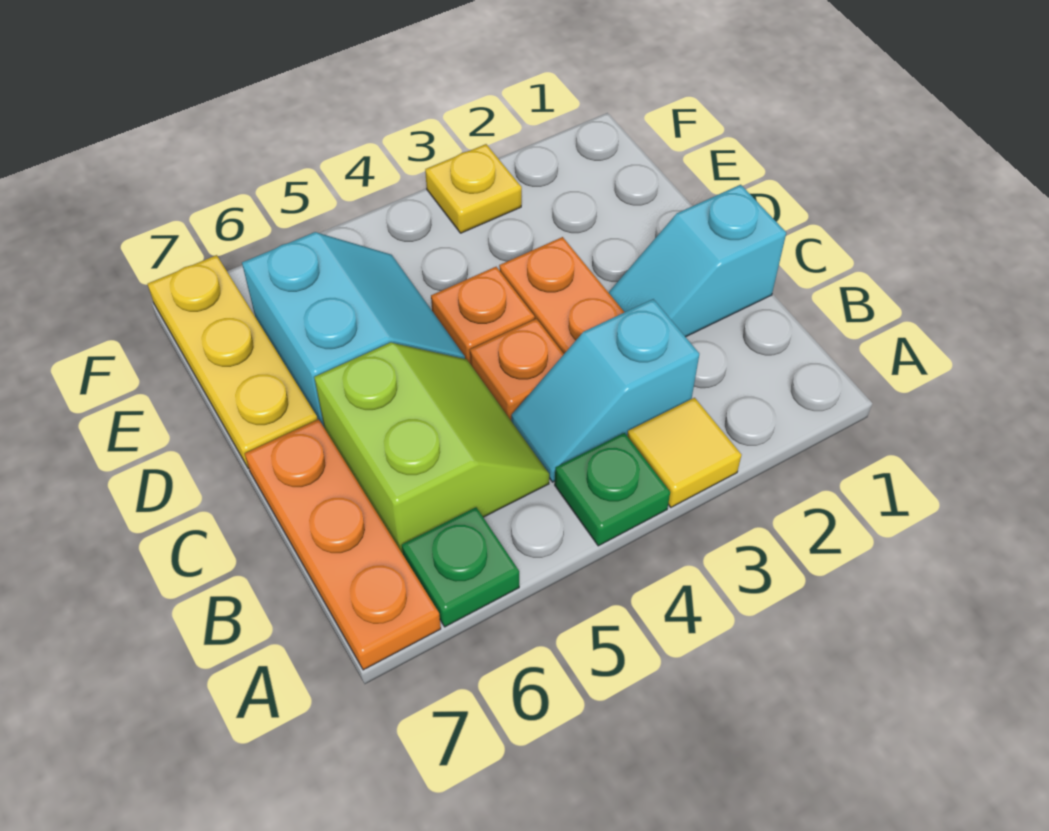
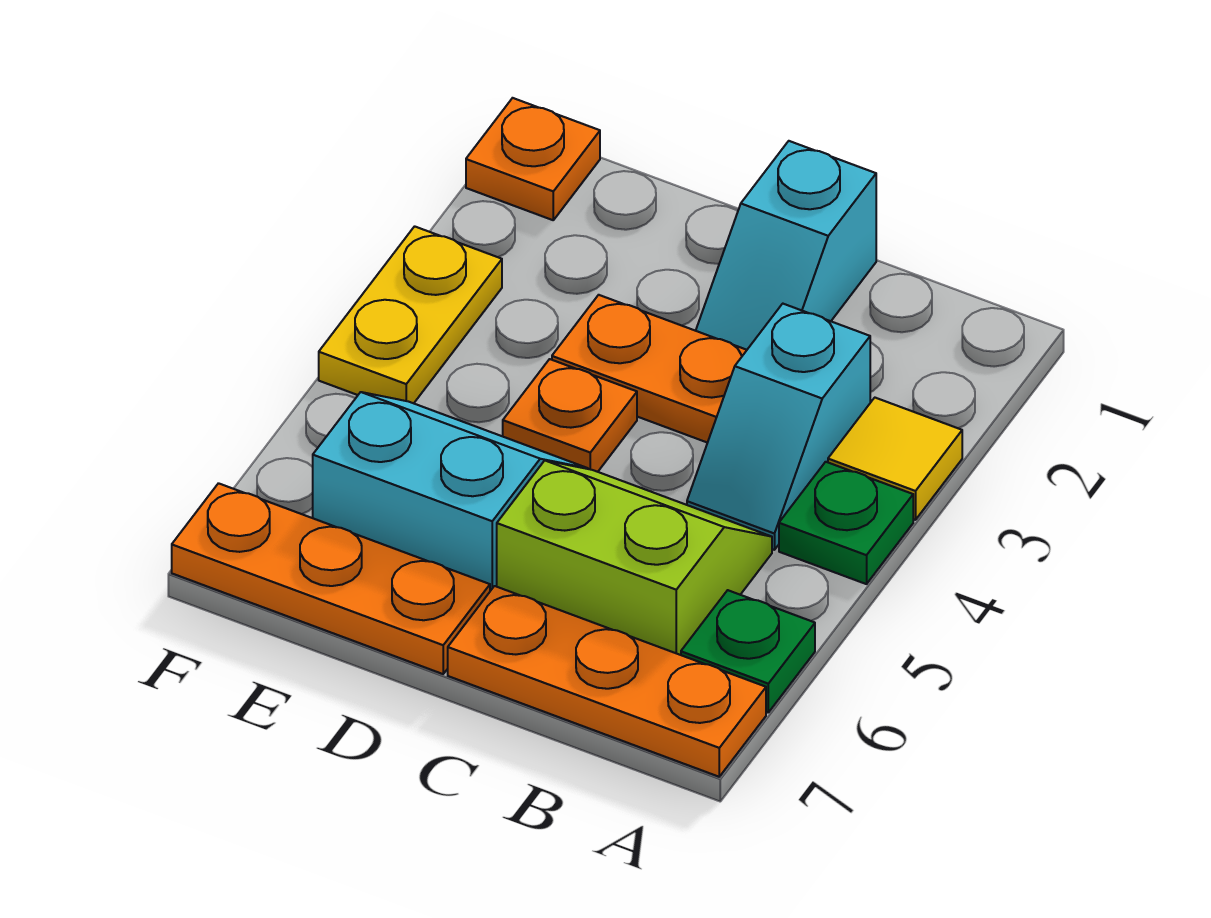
orange plate C4 level 1 -> orange plate F1 level 1
yellow plate D7:F7 level 1 -> orange plate D7:F7 level 1
yellow plate F3 level 1 -> yellow plate F3:F4 level 1

